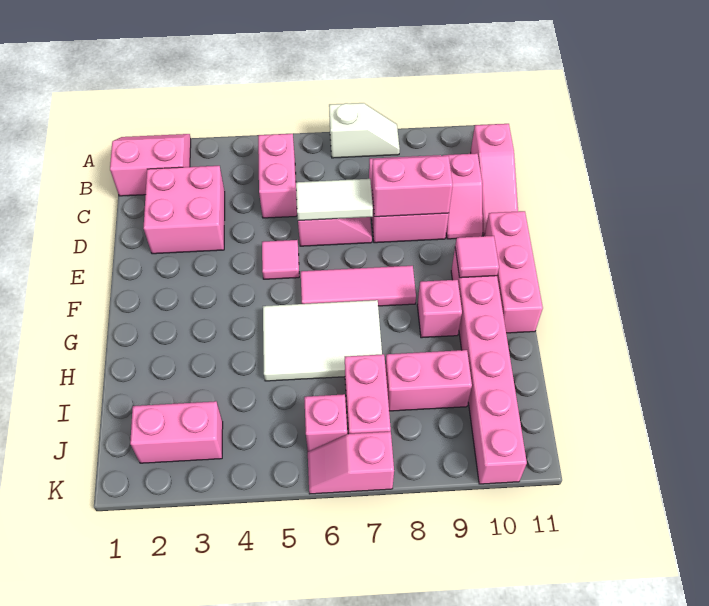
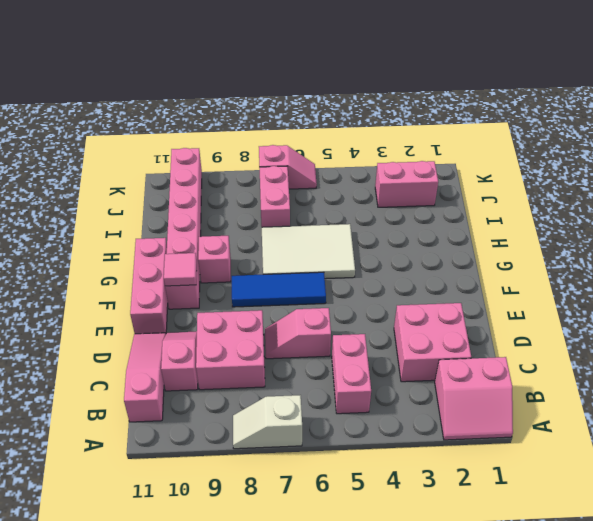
white tile D6:D7 level 2 -> none
pink brick D8:D9 level 2 -> none
pink tile E5 level 1 -> none
pink tile F6:F8 level 1 -> blue tile F6:F8 level 1
pink brick I8:I9 level 1 -> none
pink brick J6 level 1 -> none

